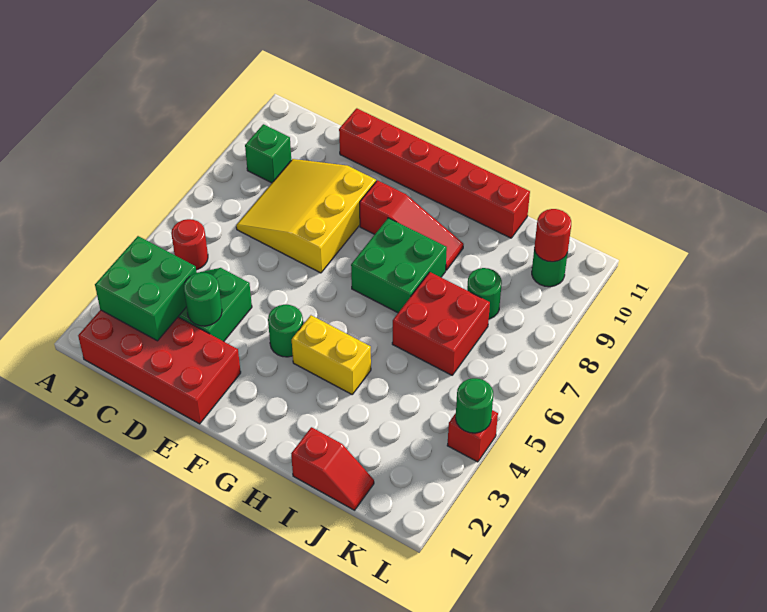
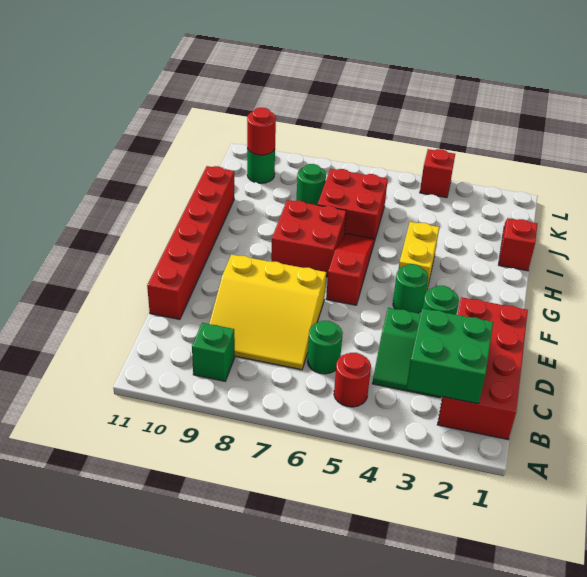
red slope F9:H9 level 1 top F -> red slope F6:H6 level 1 top F
green brick G7:H8 level 1 -> red brick G7:H8 level 1
green round brick L4 level 2 -> green round brick C6 level 1

